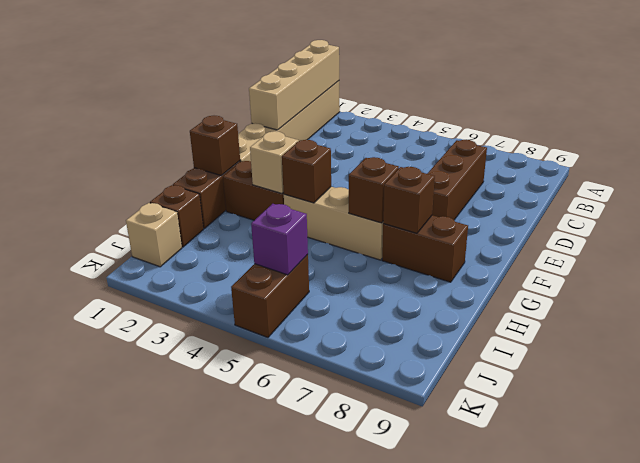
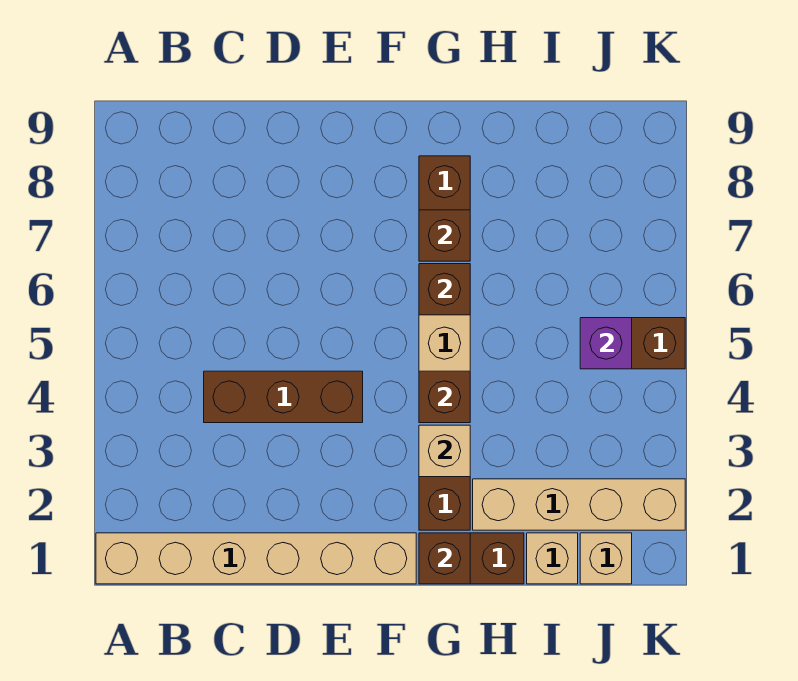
tan brick A1:D1 level 2 -> tan brick H2:K2 level 1
brown brick C7:E7 level 1 -> brown brick C4:E4 level 1
brown brick I1 level 1 -> tan brick I1 level 1

